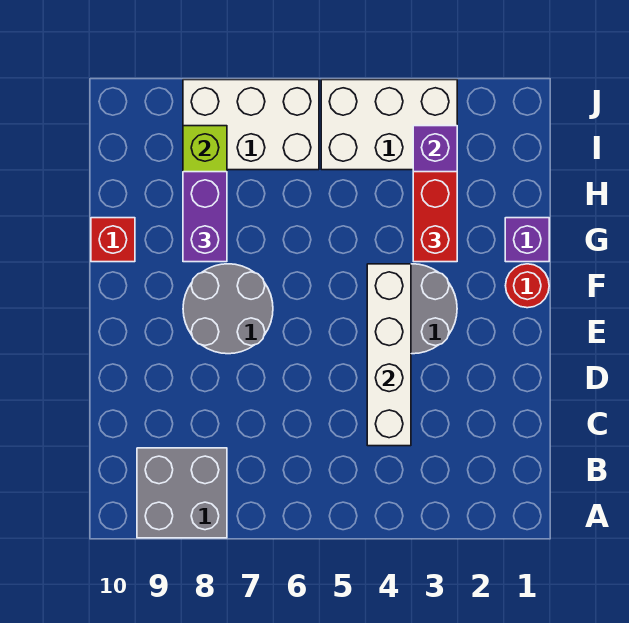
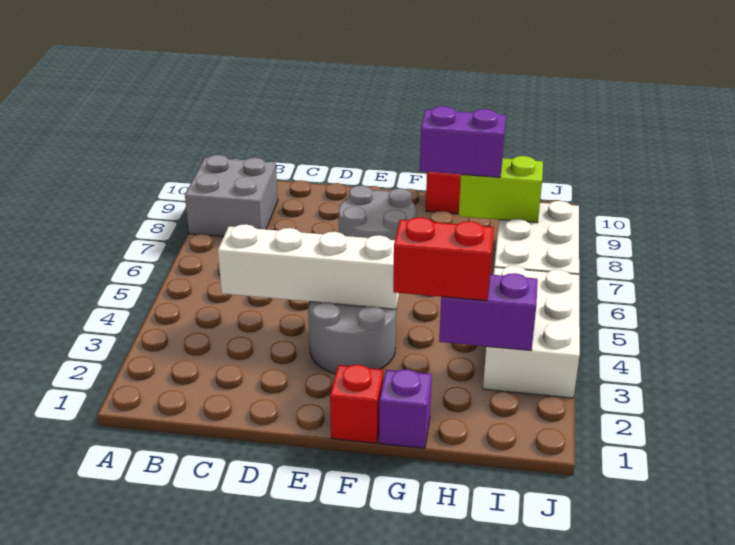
red round brick F1 level 1 -> red brick F1 level 1

